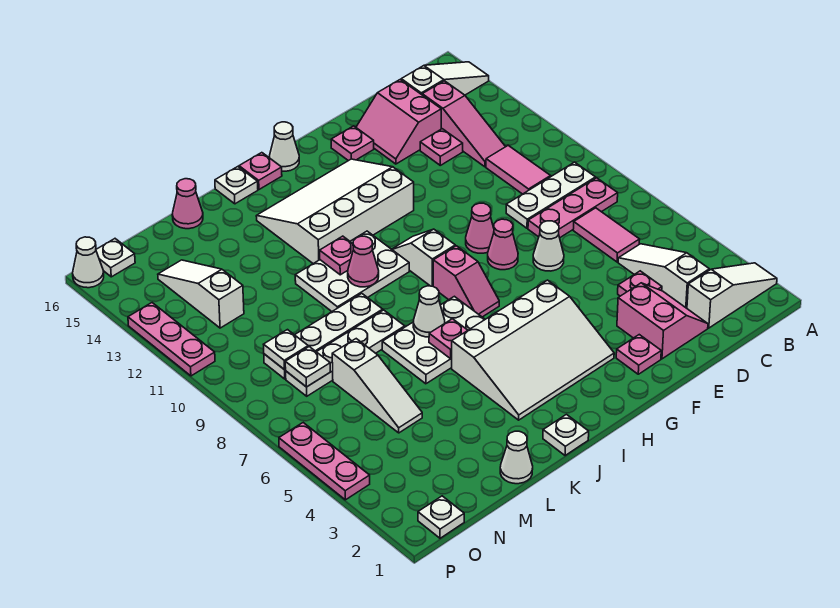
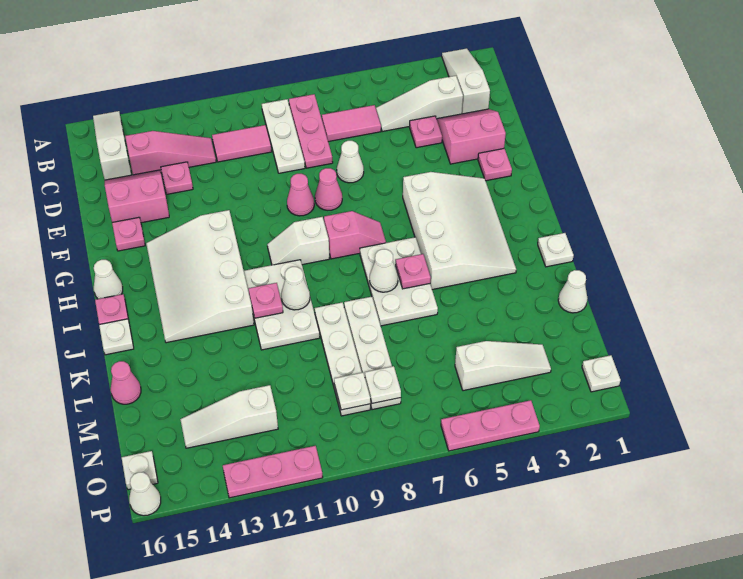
pink slope D14:E15 level 1 top D -> pink slope D14:E15 level 1 top E
pink cone J10 level 2 -> white cone J10 level 2
white slope M5:M7 level 1 top 7 -> white slope N3:N5 level 1 top 5

